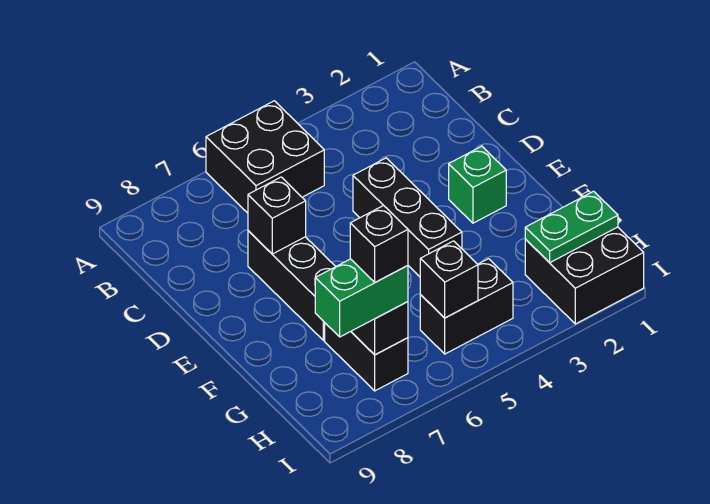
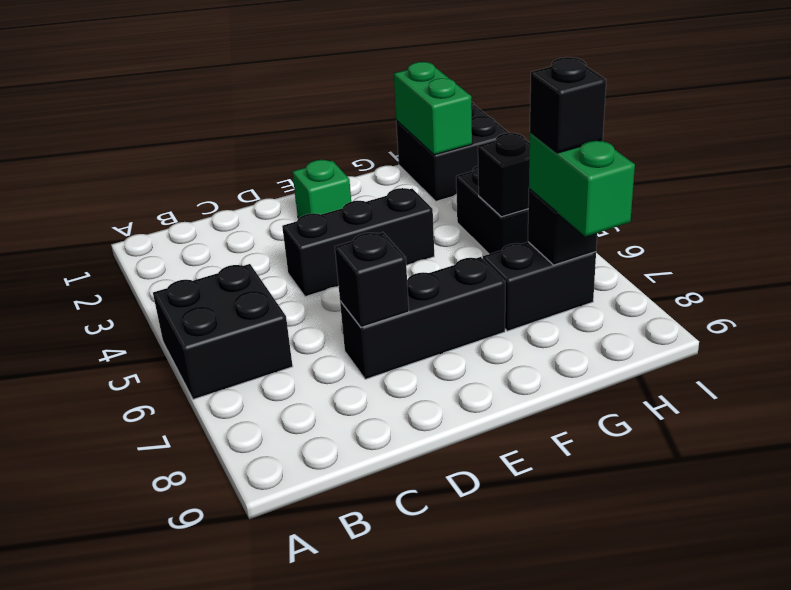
green plate H1:H2 level 2 -> green brick H1:H2 level 2

